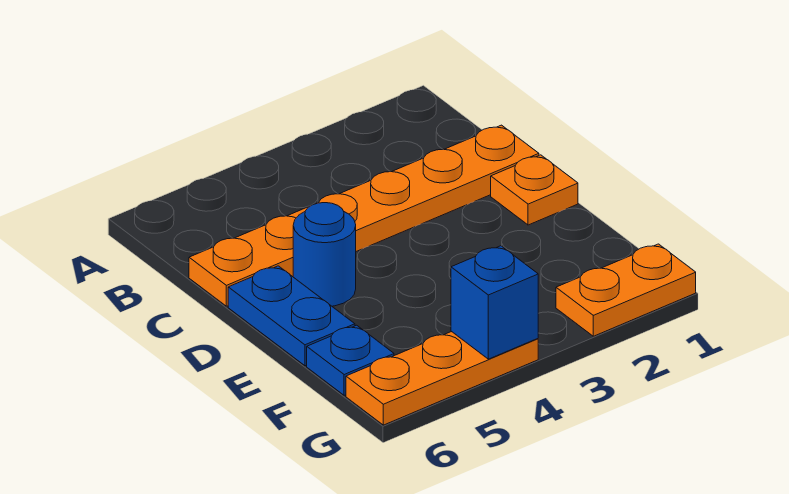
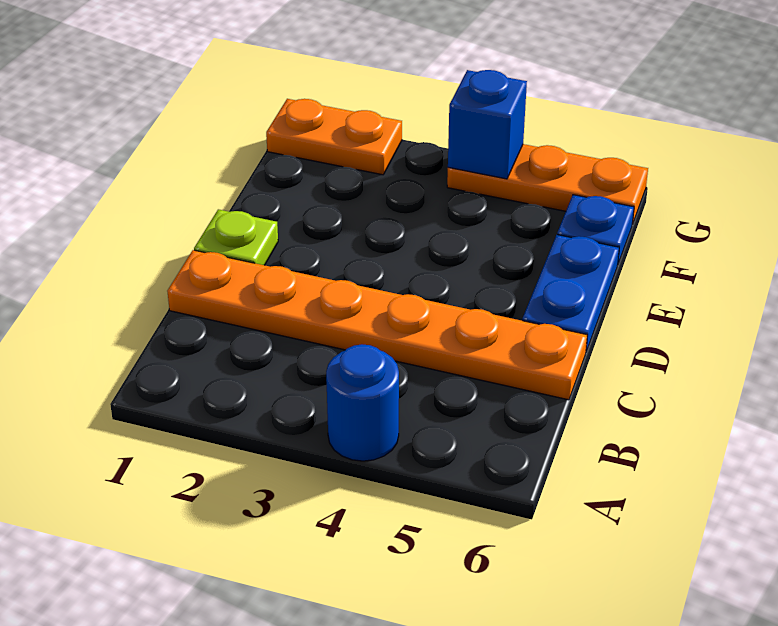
orange plate D1 level 1 -> lime plate D1 level 1
blue round brick D5 level 1 -> blue round brick A4 level 1

